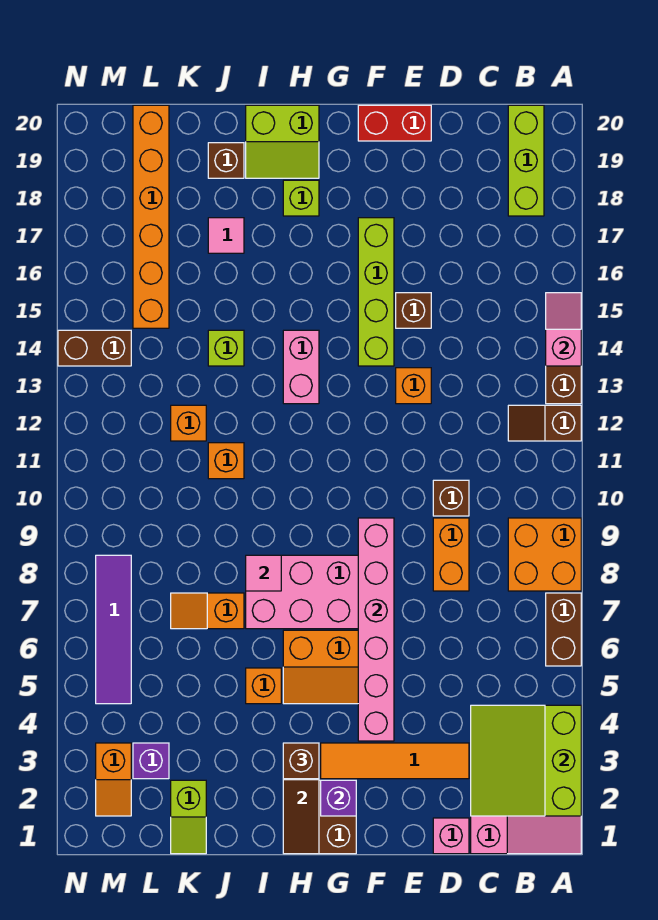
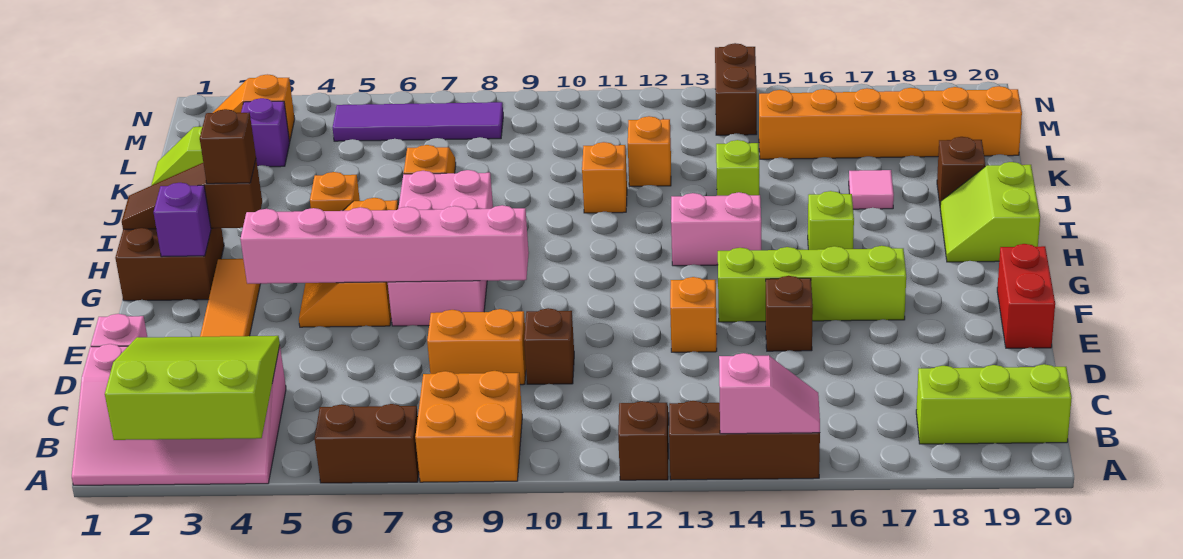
lime brick H18 level 1 -> lime brick H16 level 1
pink tile I8 level 2 -> none

